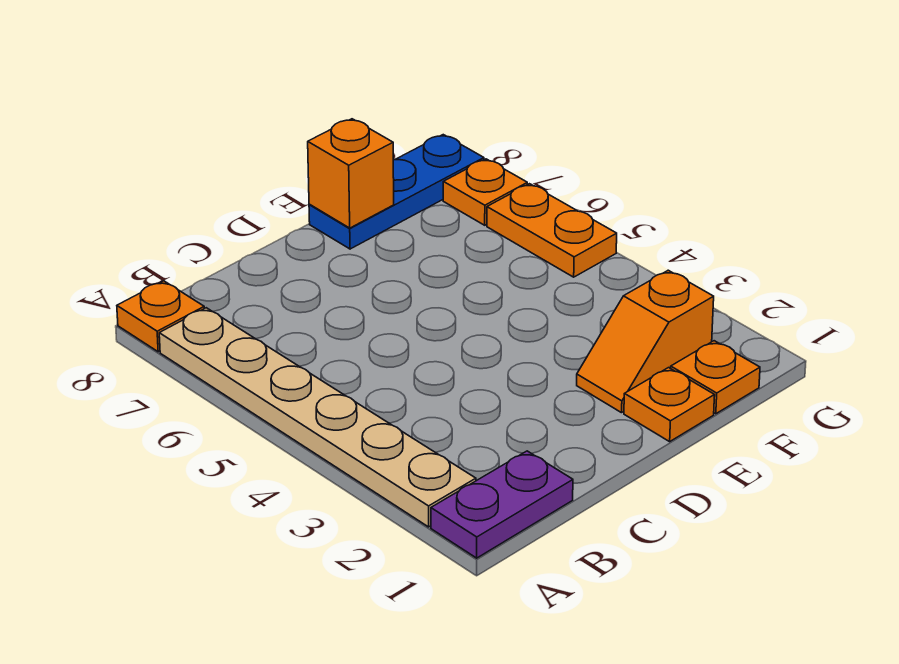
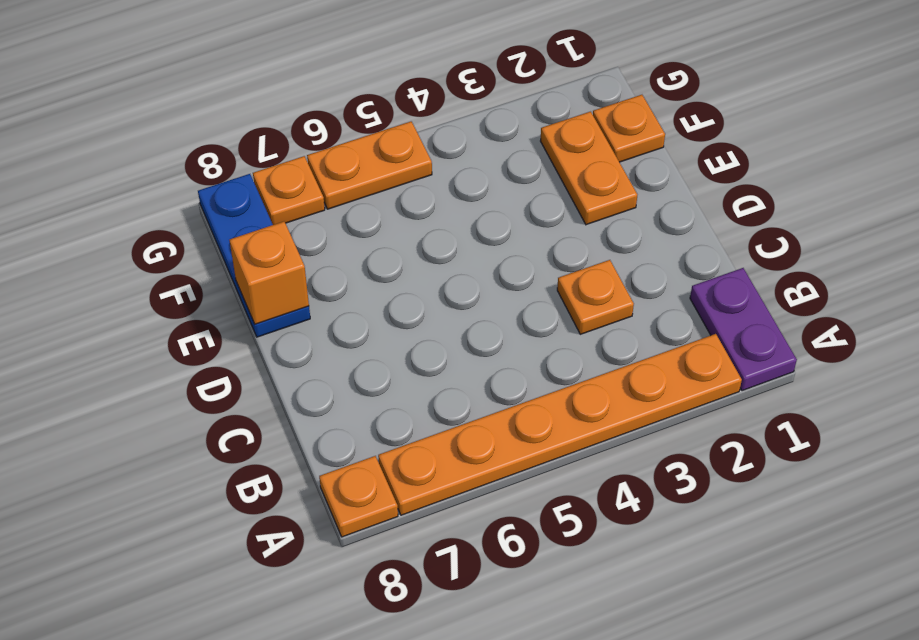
tan plate A2:A7 level 1 -> orange plate A2:A7 level 1
orange plate E1 level 1 -> orange plate C3 level 1
orange slope E2:F2 level 1 top F -> orange plate E2:F2 level 1

